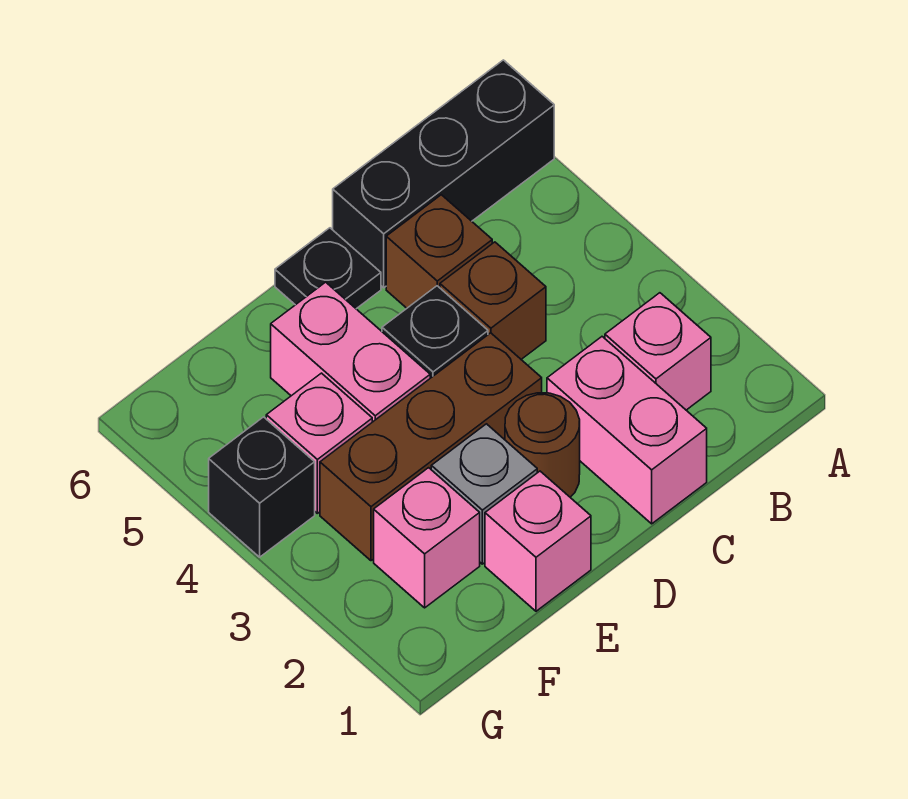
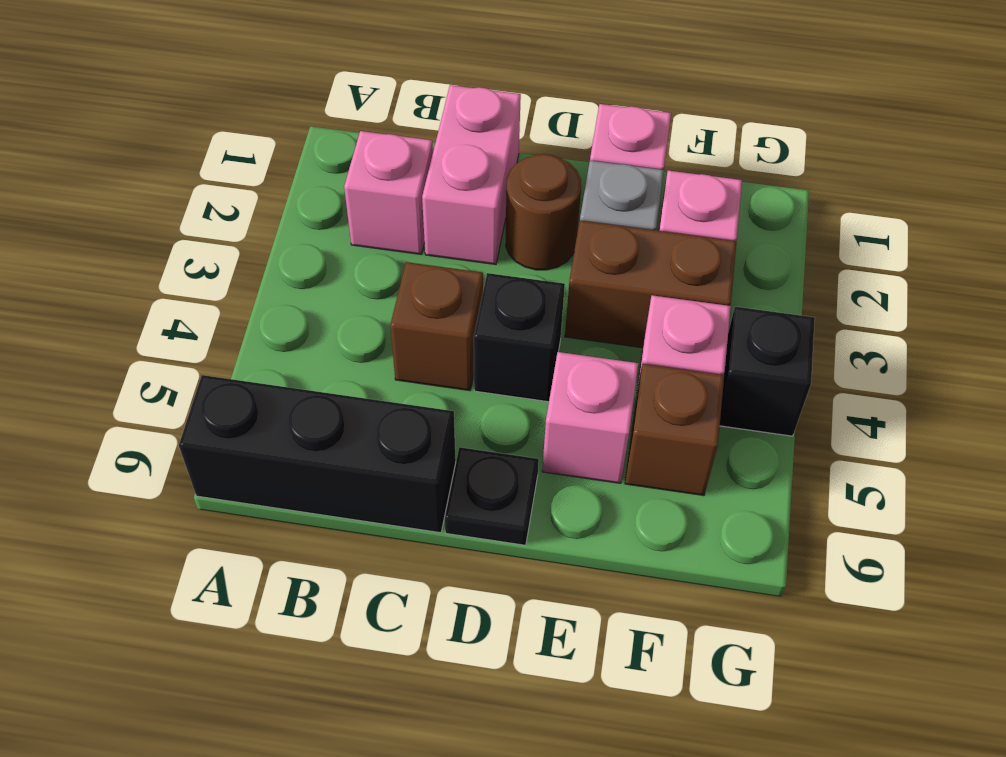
brown brick C5 level 1 -> brown brick F5 level 1
brown brick D3:F3 level 1 -> brown brick E3:F3 level 1
pink brick E4:E5 level 1 -> pink brick E5 level 1

